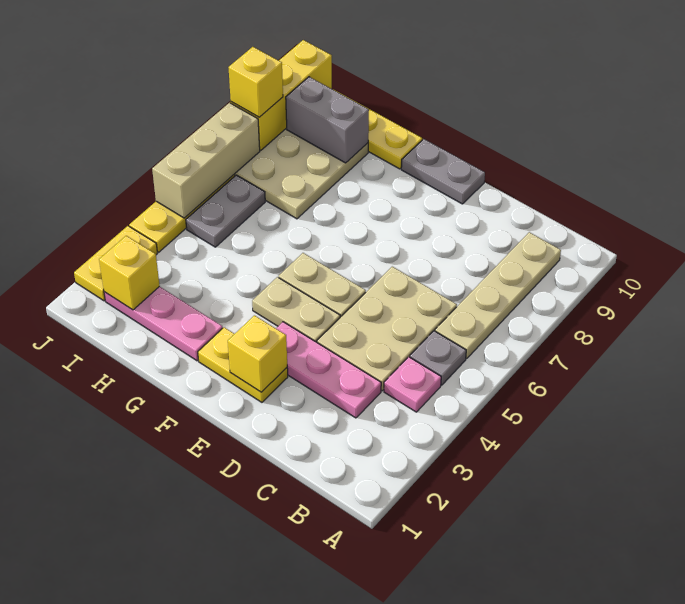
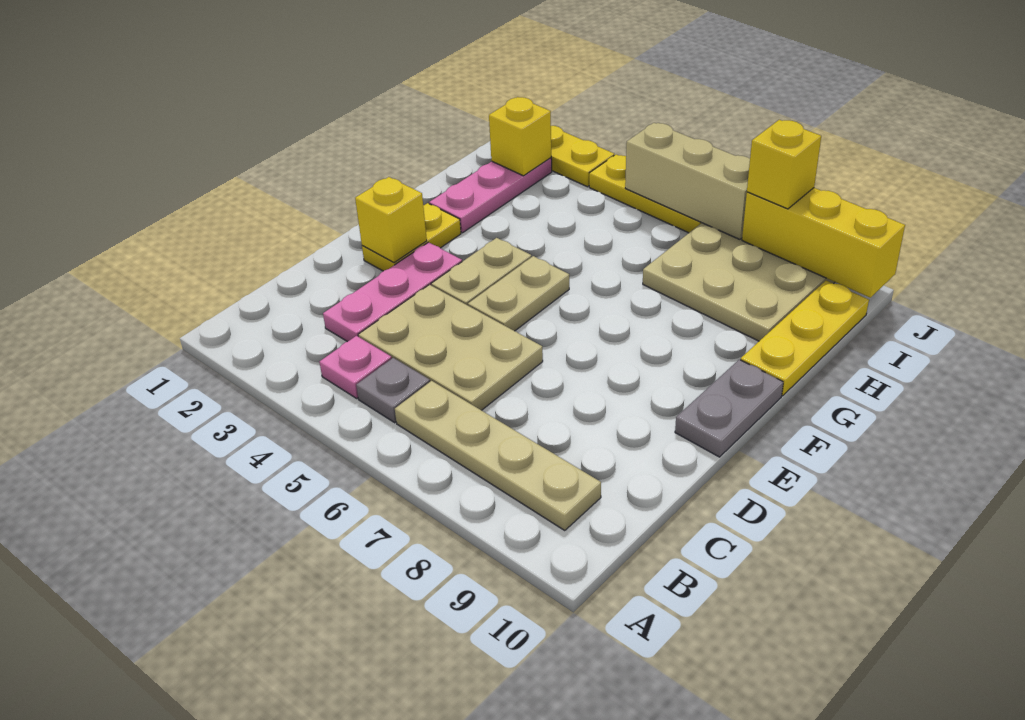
grey brick H9:I9 level 2 -> none
grey plate I5:I6 level 1 -> none

